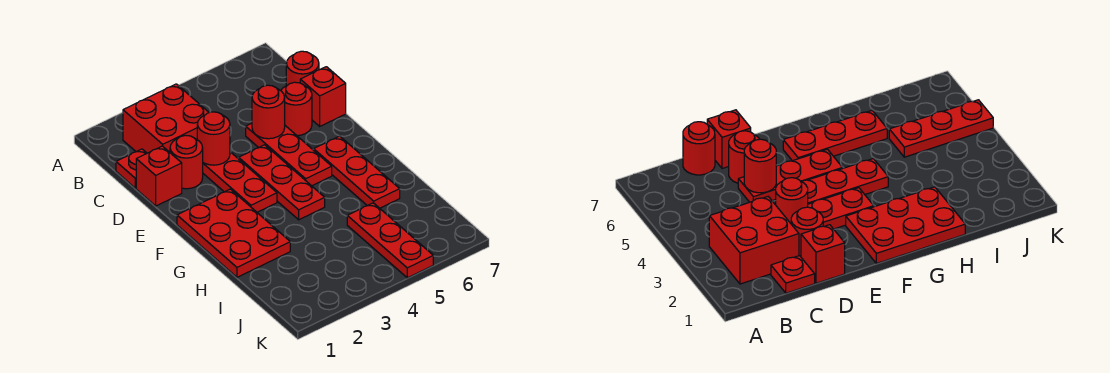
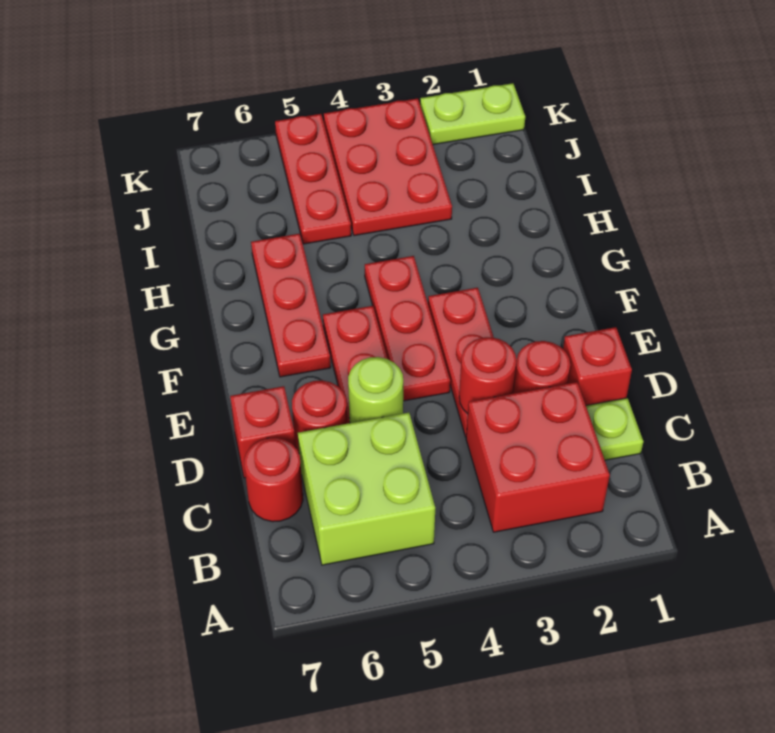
none -> lime brick B5:C6 level 1
red plate C1 level 1 -> lime plate C1 level 1
red round brick D5 level 2 -> lime round brick D5 level 2
red plate F1:H2 level 1 -> red plate I3:K4 level 1
none -> lime plate K1:K2 level 1

